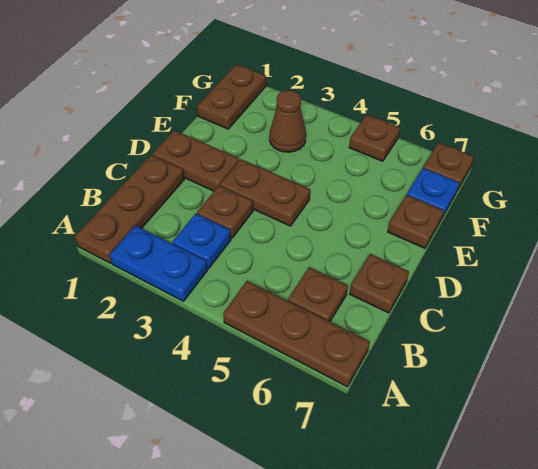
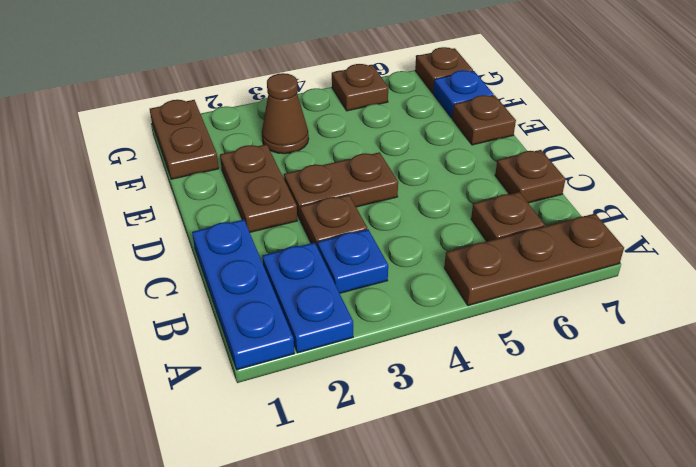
brown plate A1:C1 level 1 -> blue plate A1:C1 level 1
blue plate A2:A3 level 1 -> blue plate A2:B2 level 1
brown plate D1:D2 level 1 -> brown plate D2:E2 level 1

